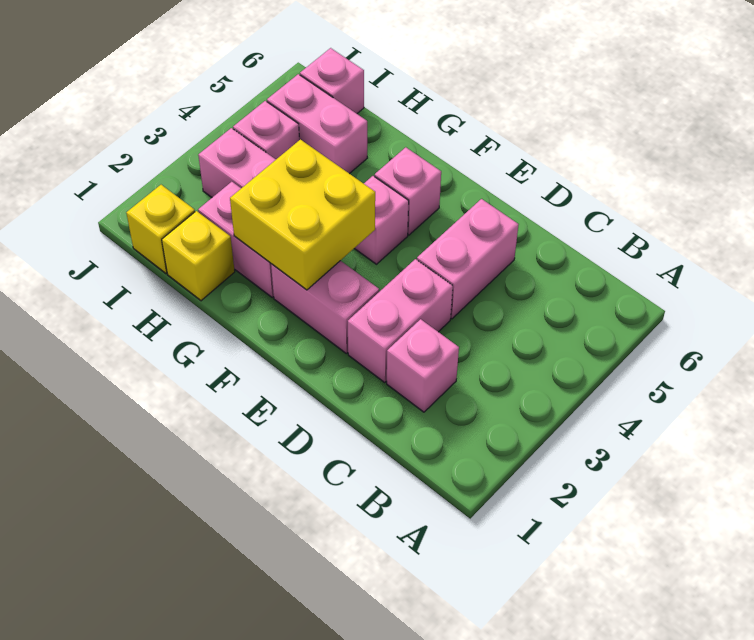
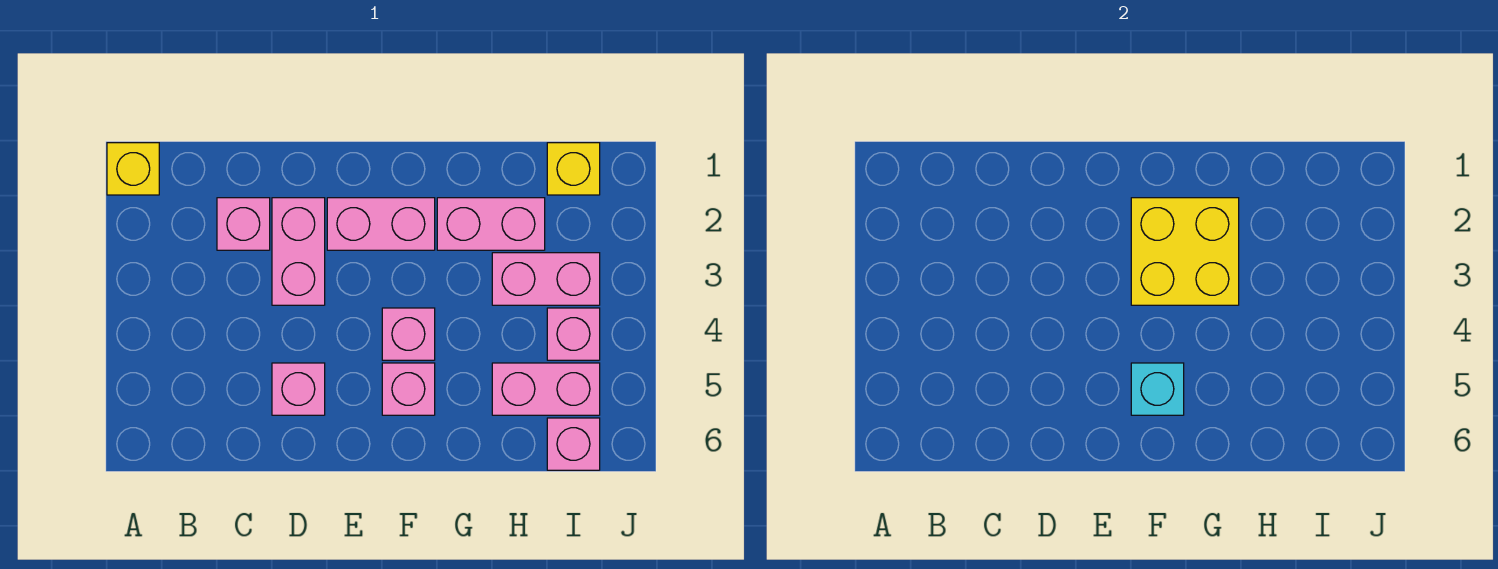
pink brick D4:D5 level 1 -> pink brick D5 level 1
none -> cyan brick F5 level 2
yellow brick H1 level 1 -> yellow brick A1 level 1

